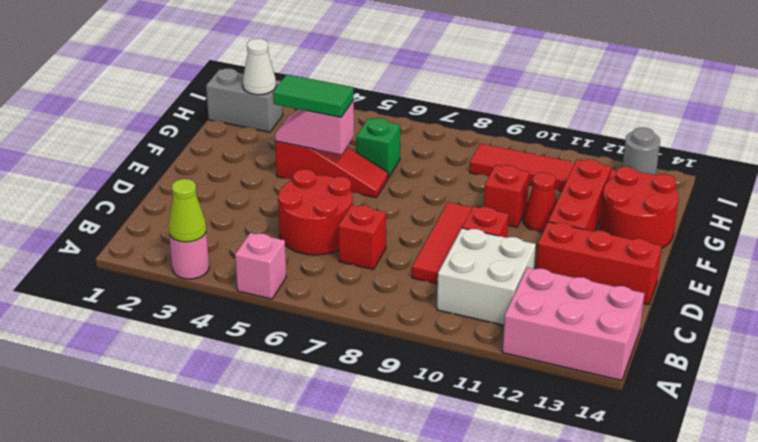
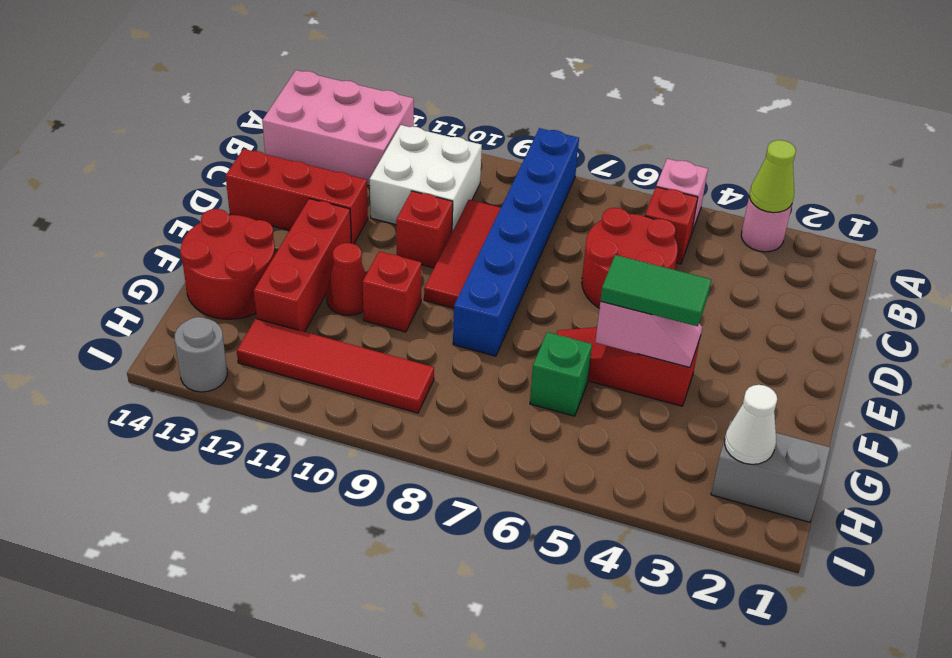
none -> blue brick A8:F8 level 1
red brick C7 level 1 -> red brick B5 level 1

